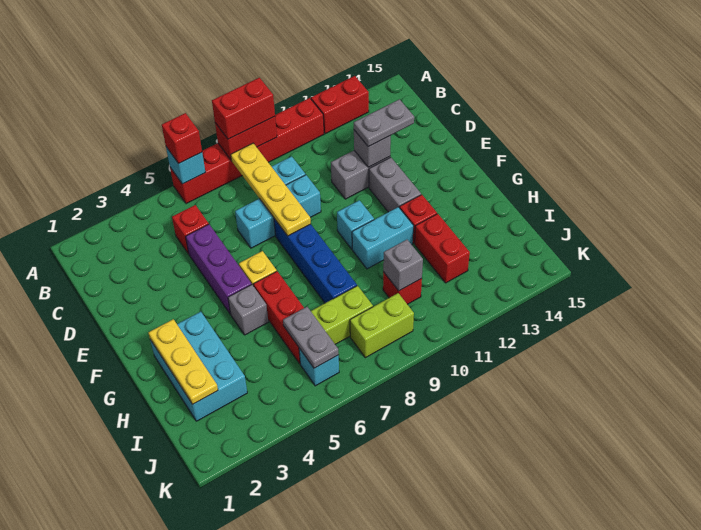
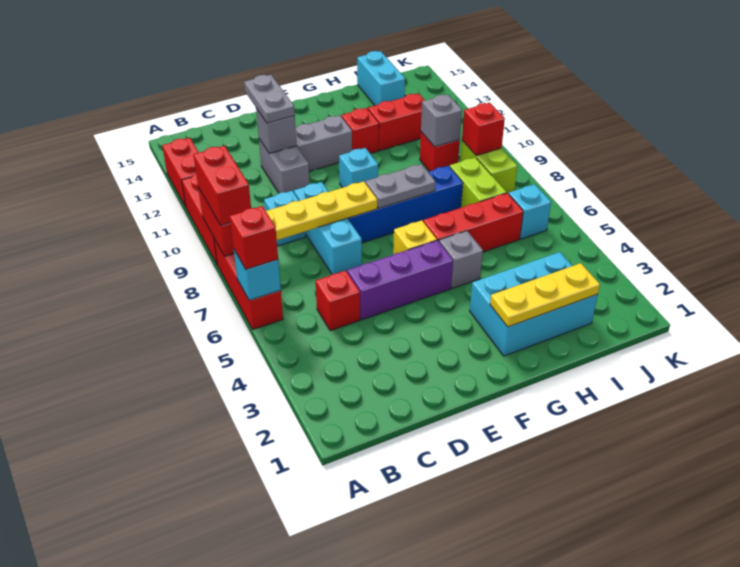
cyan brick G10:G11 level 1 -> cyan brick I14:I15 level 1
grey plate I6:J6 level 2 -> grey plate F8:G8 level 2
none -> red brick J9 level 2

